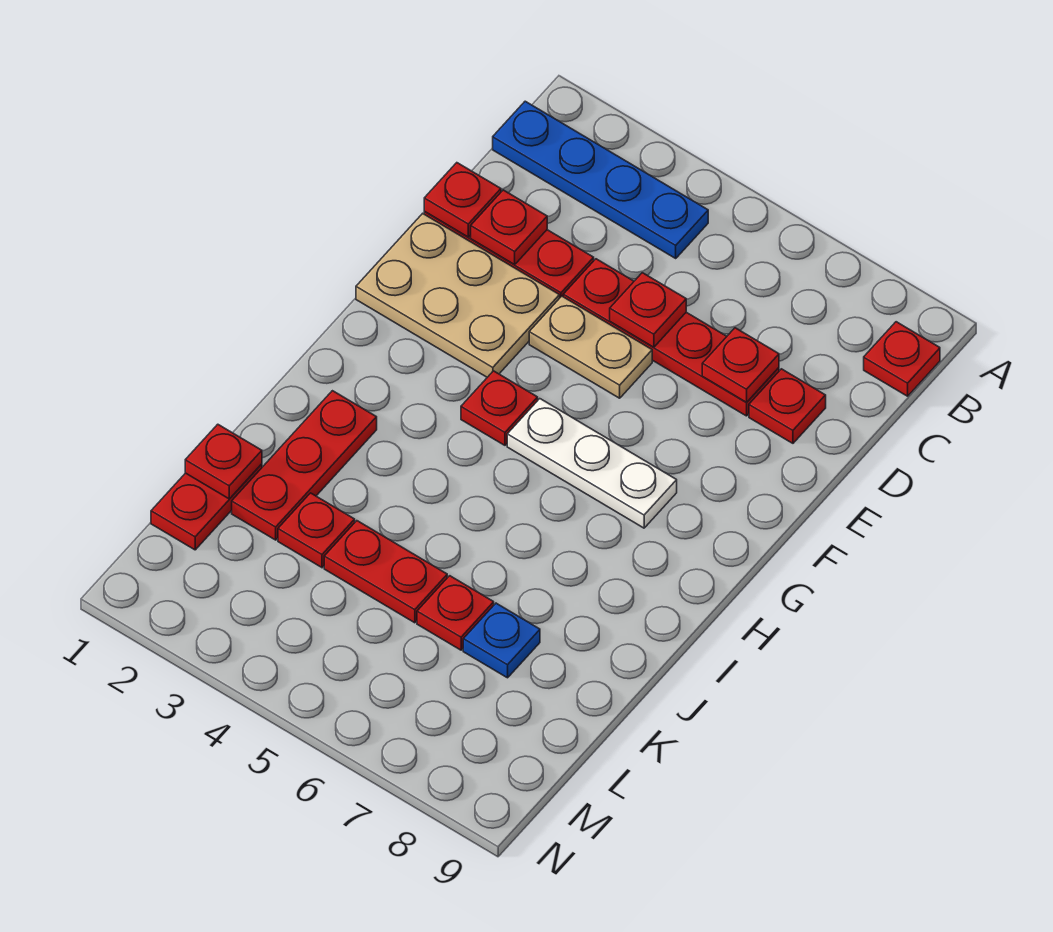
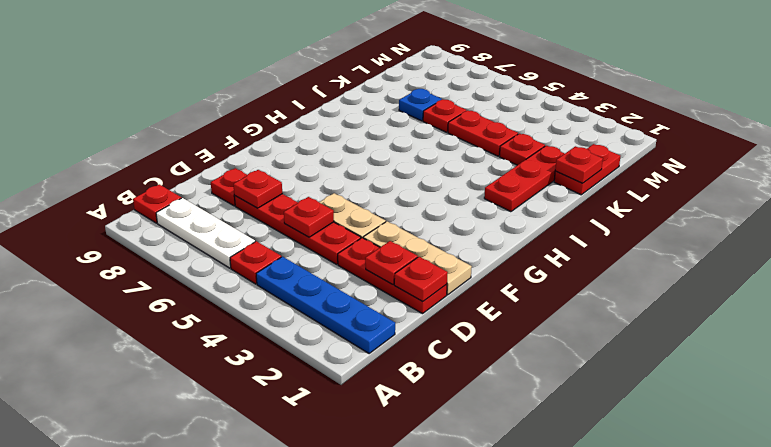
tan plate E1:F3 level 1 -> tan plate E1:E3 level 1
red plate G4 level 1 -> red plate B5 level 1
white plate G5:G7 level 1 -> white plate B6:B8 level 1

